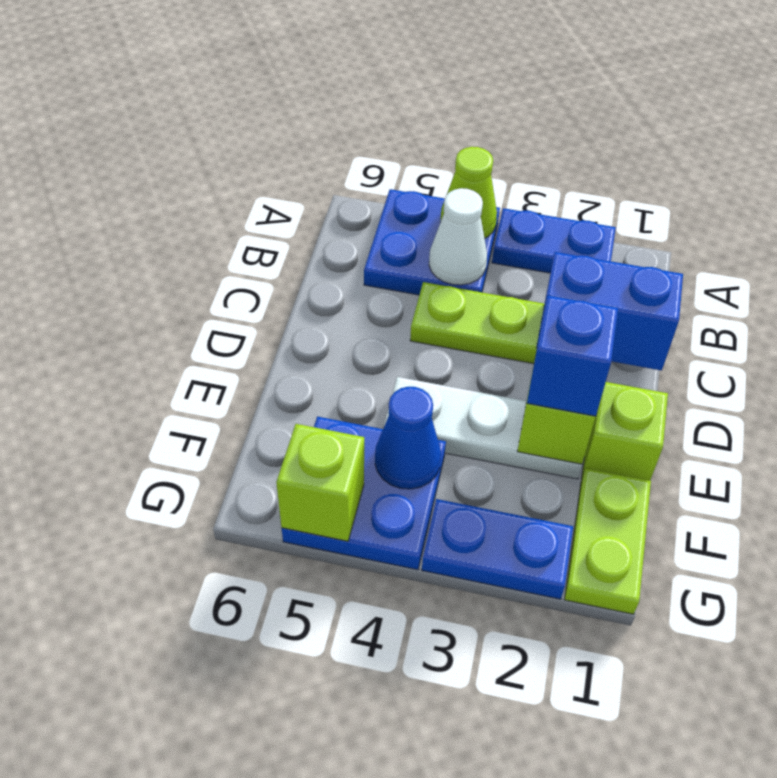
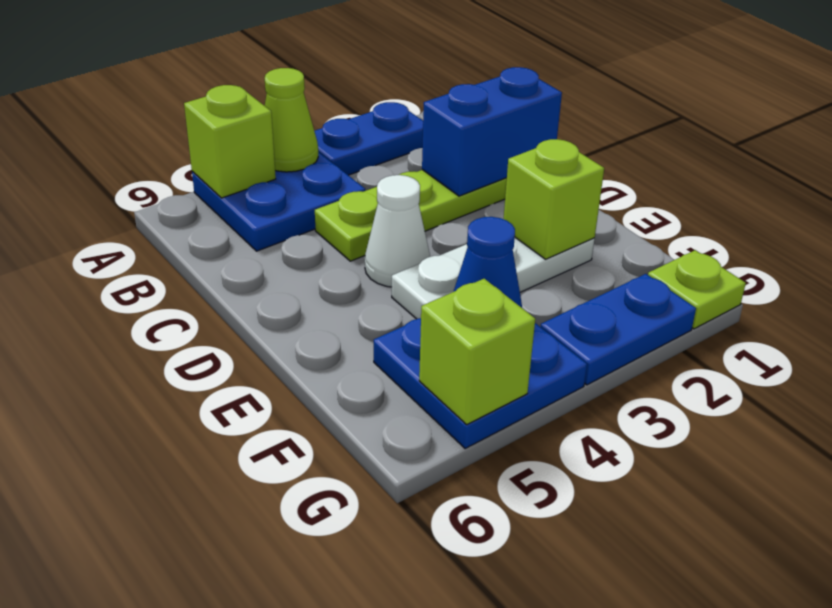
white cone B4 level 2 -> white cone D4 level 1
lime brick E1 level 1 -> lime brick A5 level 2
blue brick E2 level 3 -> none
lime plate F1:G1 level 1 -> lime plate G1 level 1

